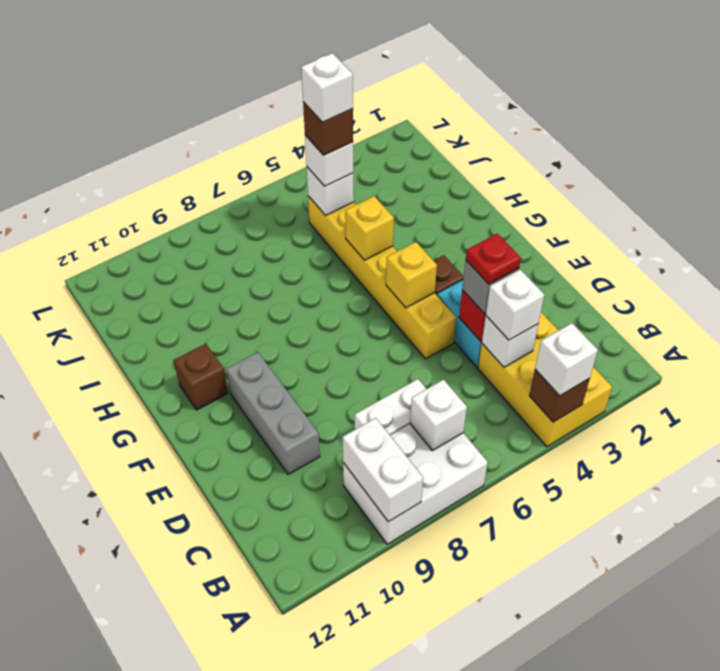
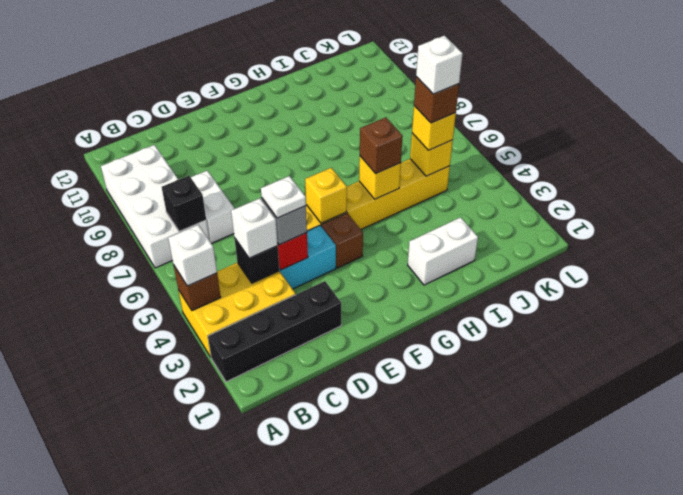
none -> black brick A2:D2 level 1
white brick A7:B9 level 1 -> white brick A7:B10 level 1
white brick A9:B9 level 2 -> white brick H2:I2 level 1
white brick B7 level 2 -> black brick B7 level 2
white brick C4 level 2 -> black brick C4 level 2
red plate D4 level 4 -> white plate D4 level 4
grey brick D10:F10 level 1 -> none
brown brick G11 level 1 -> brown brick H5 level 3
white brick J5 level 2 -> yellow brick J5 level 2
white brick J5 level 3 -> yellow brick J5 level 3

